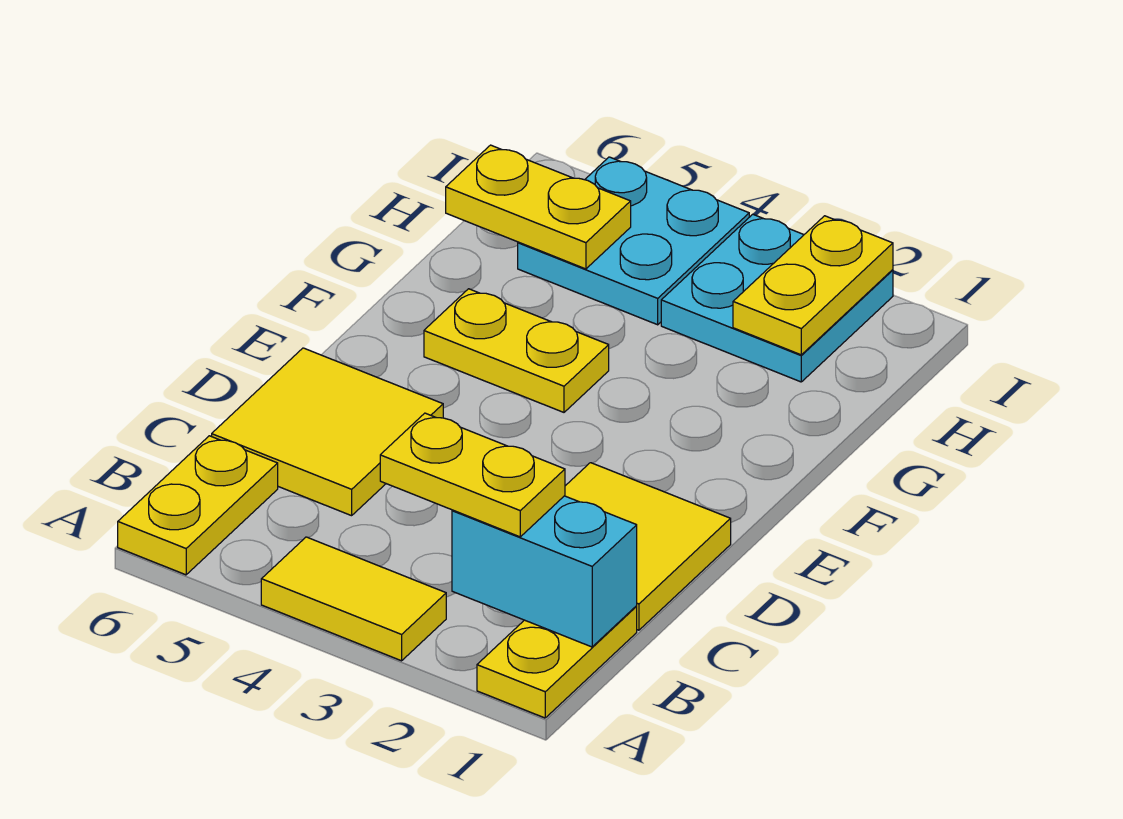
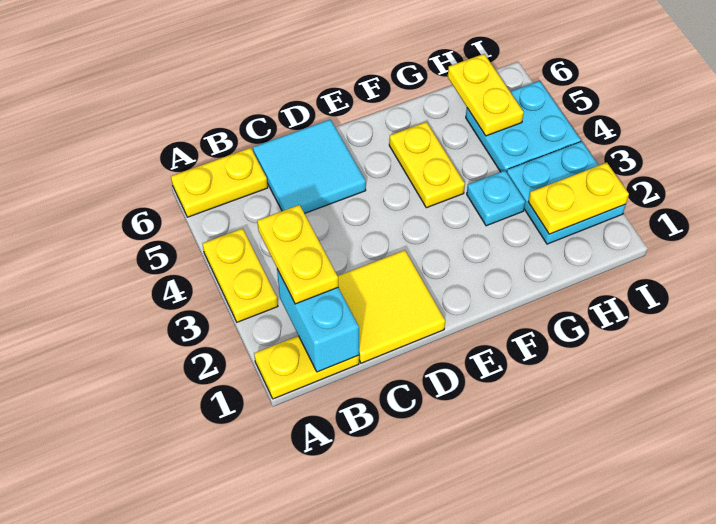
yellow tile A3:A4 level 1 -> yellow plate A3:A4 level 1
yellow tile C5:D6 level 1 -> cyan tile C5:D6 level 1
none -> cyan plate G3 level 1

